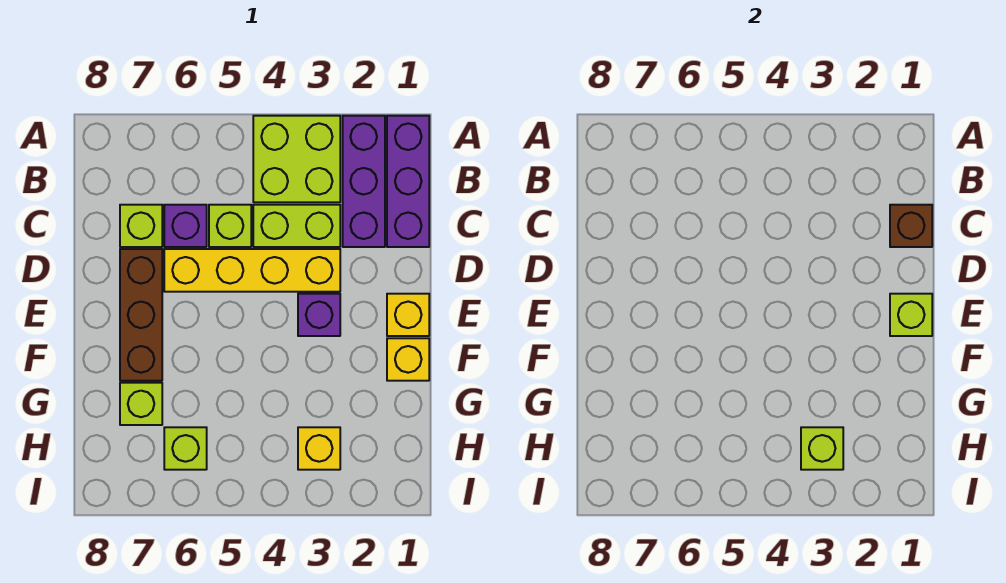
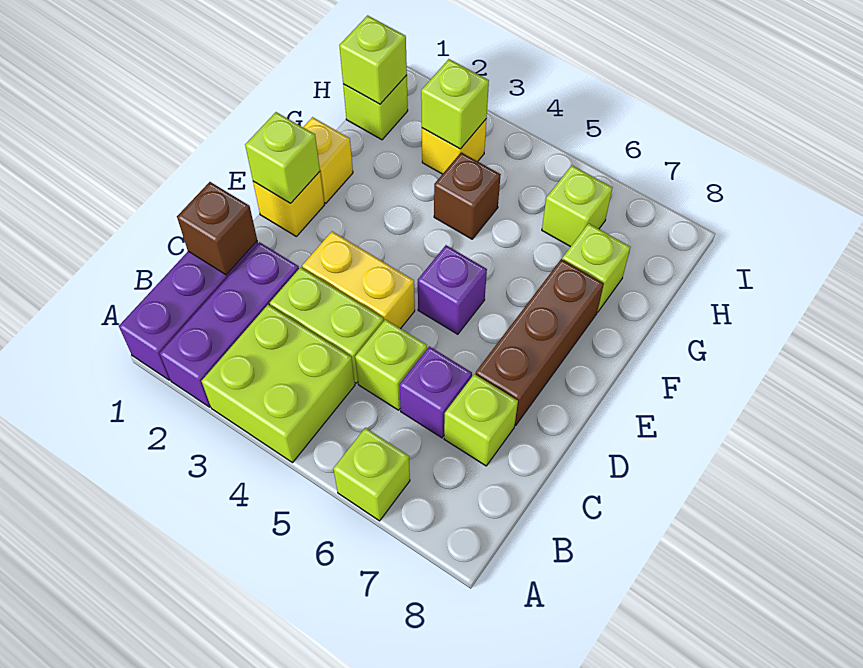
none -> lime brick A6 level 1
yellow brick D3:D6 level 1 -> yellow brick D3:D4 level 1
purple brick E3 level 1 -> purple brick E5 level 1
none -> brown brick G4 level 1
none -> lime brick H1 level 1
none -> lime brick H1 level 2

